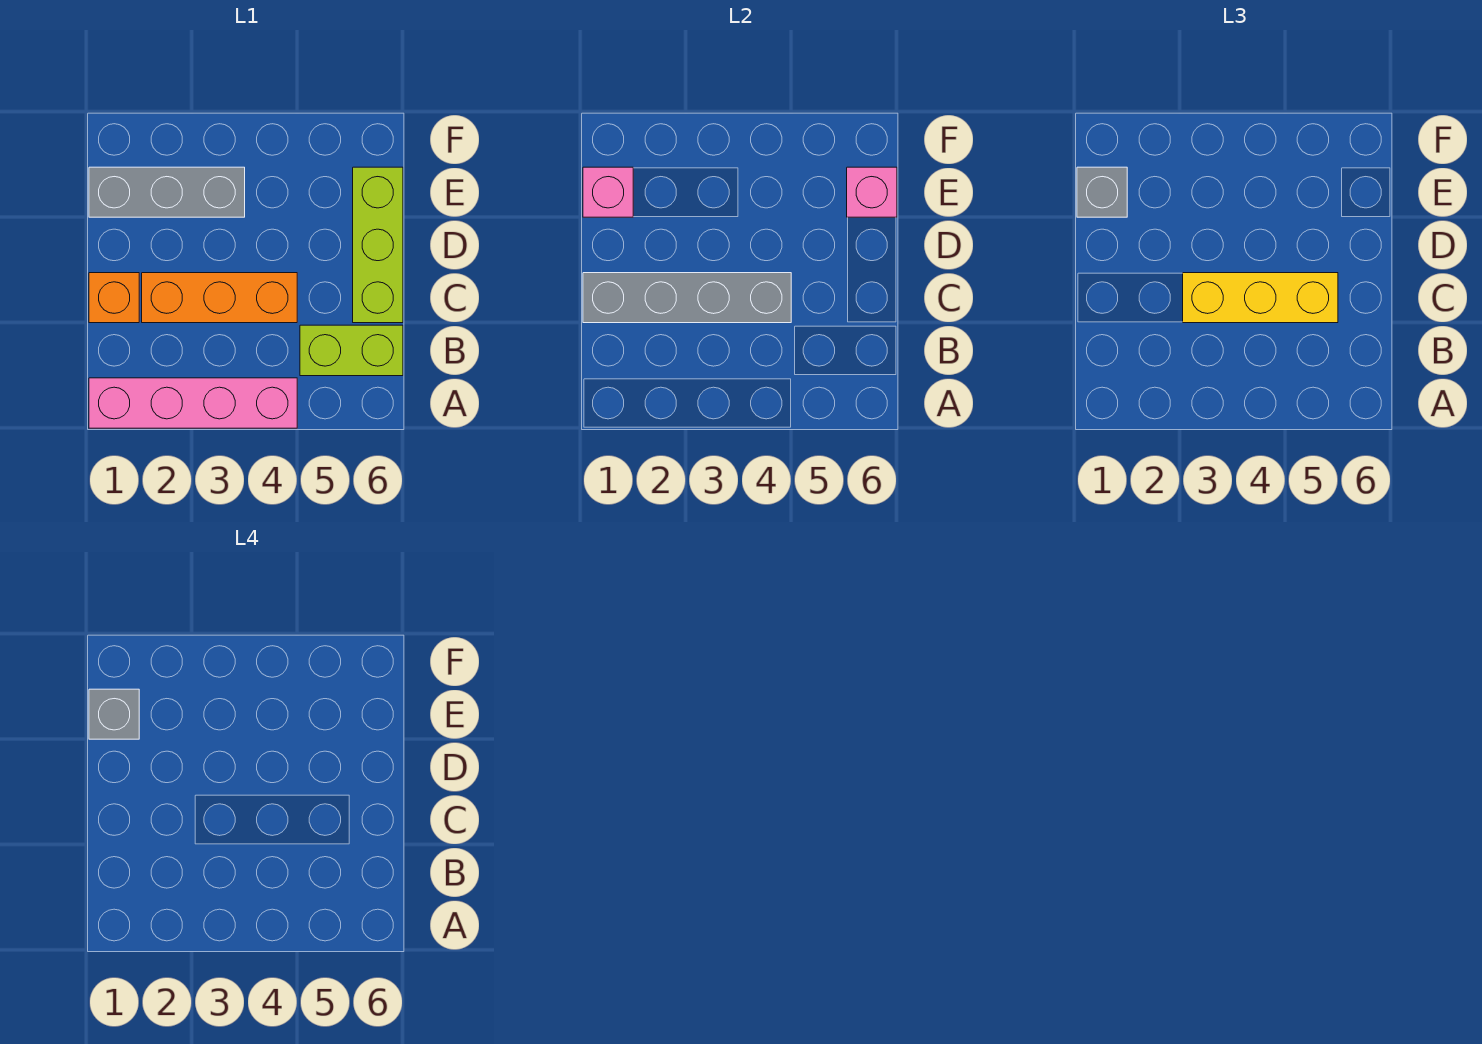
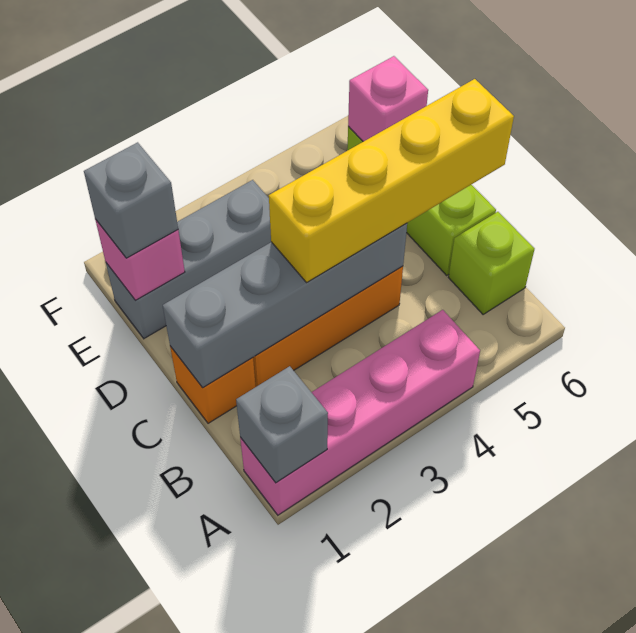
lime brick B5:B6 level 1 -> lime brick B6 level 1
yellow brick C3:C5 level 3 -> yellow brick C3:C6 level 3
grey brick E1 level 4 -> grey brick A1 level 2

